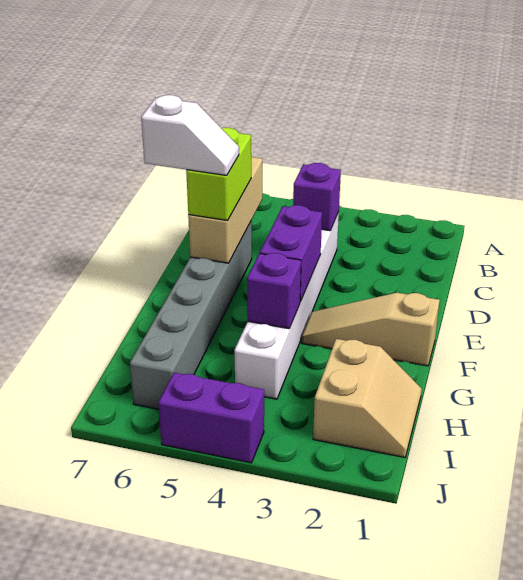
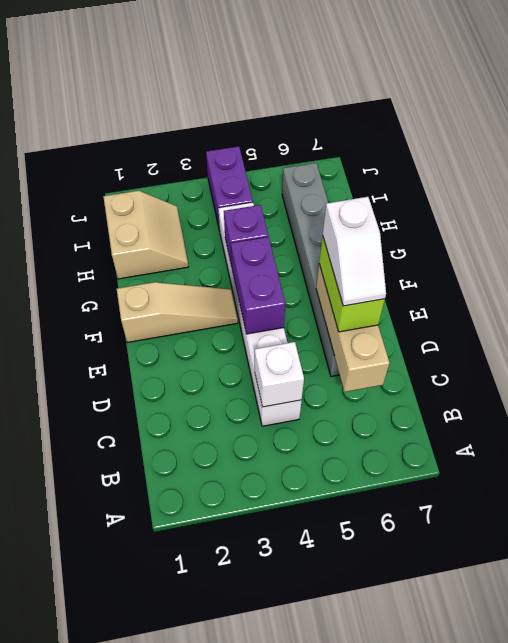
purple brick C4 level 2 -> white brick C4 level 2
white slope E6:E7 level 4 top 7 -> white slope D6:E6 level 4 top E
tan slope H1:I2 level 1 top 2 -> tan slope H1:I2 level 1 top 1
purple brick J4:J5 level 1 -> purple brick I4:J4 level 1

